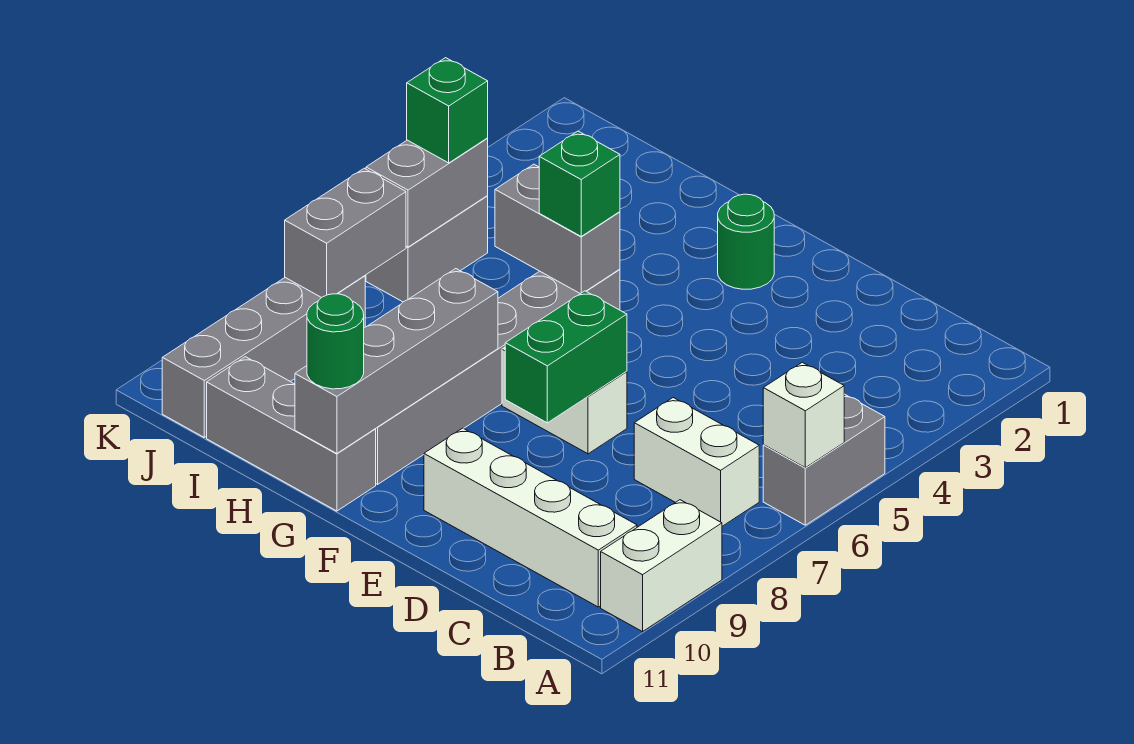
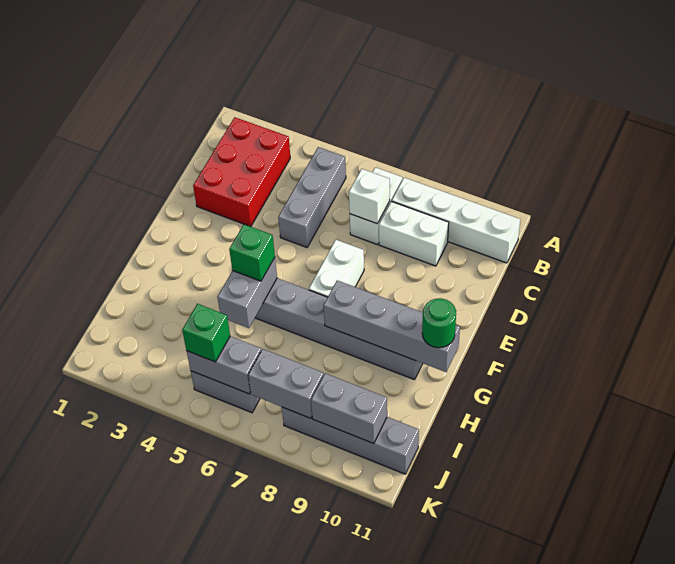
grey brick A5:A6 level 1 -> grey brick J9:J10 level 2
white brick A6 level 2 -> white brick C7 level 2
white brick A9:A10 level 1 -> white brick C8:C9 level 1
none -> red brick B2:D3 level 1
white brick B10:E10 level 1 -> white brick B8:B11 level 1
green brick E7:E8 level 2 -> none
green round brick F2 level 1 -> none
grey brick G11:I11 level 1 -> grey brick B5:D5 level 1

